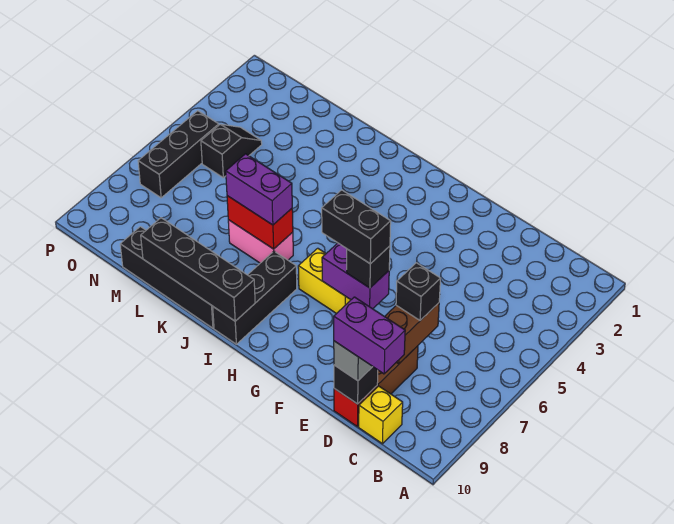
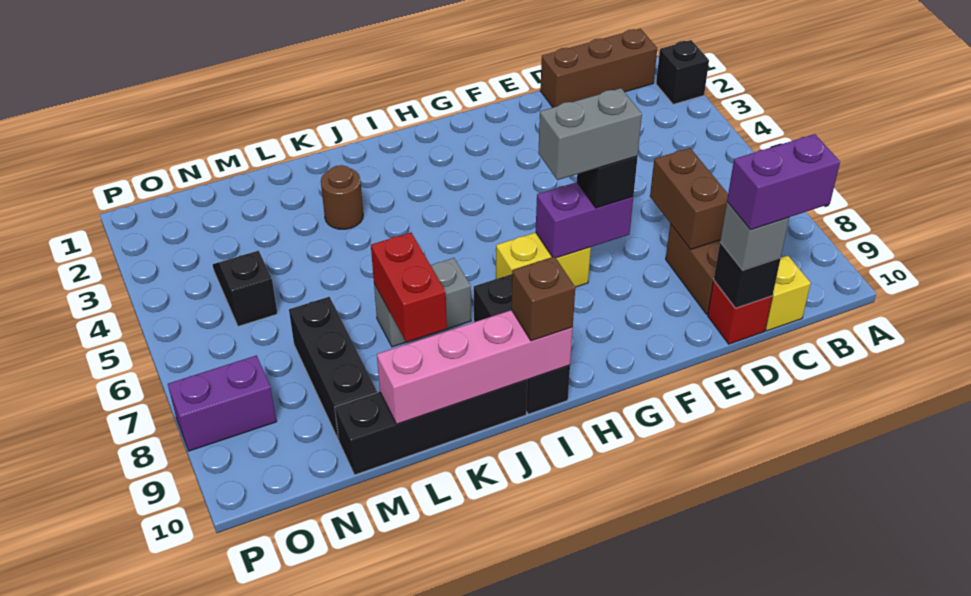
none -> brown brick B1:D1 level 1
black brick D7 level 3 -> black brick A2 level 1
black brick F7:G7 level 4 -> grey brick F7:G7 level 4
black brick I10:L10 level 2 -> pink brick I10:L10 level 2
none -> brown brick I10 level 3
pink brick J7:K7 level 1 -> grey brick J7:K7 level 1
red brick J7:K7 level 2 -> red brick K7:K8 level 2
purple brick J7:K7 level 3 -> purple brick O8:P8 level 1
none -> brown round brick K3 level 1
black brick O5:O7 level 1 -> black brick M7:M9 level 1

